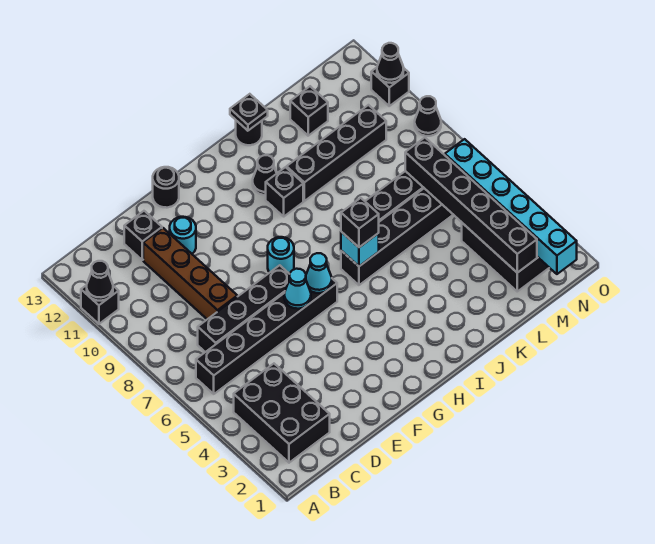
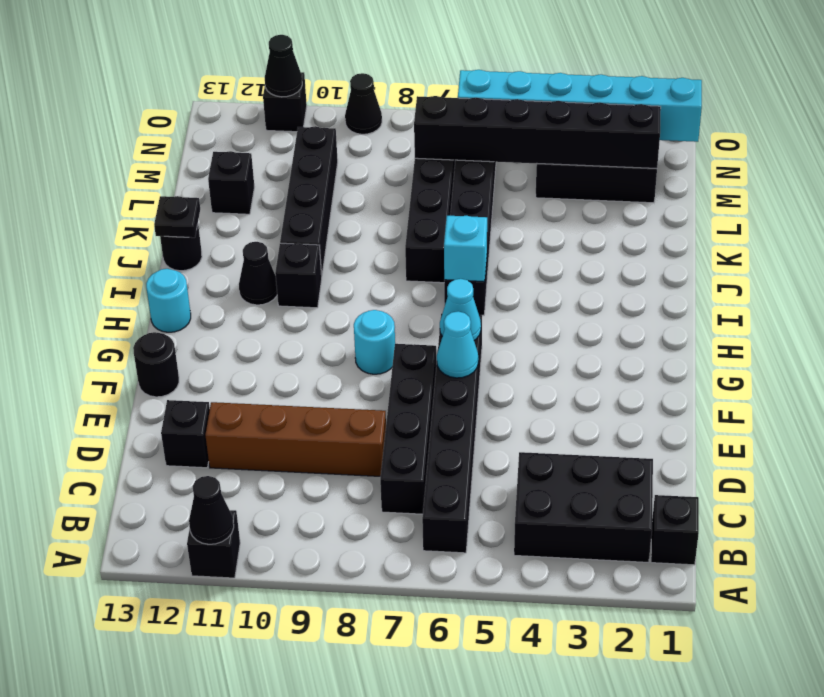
cyan round brick E11 level 1 -> cyan round brick H13 level 1
black brick I6 level 3 -> black brick B1 level 1

